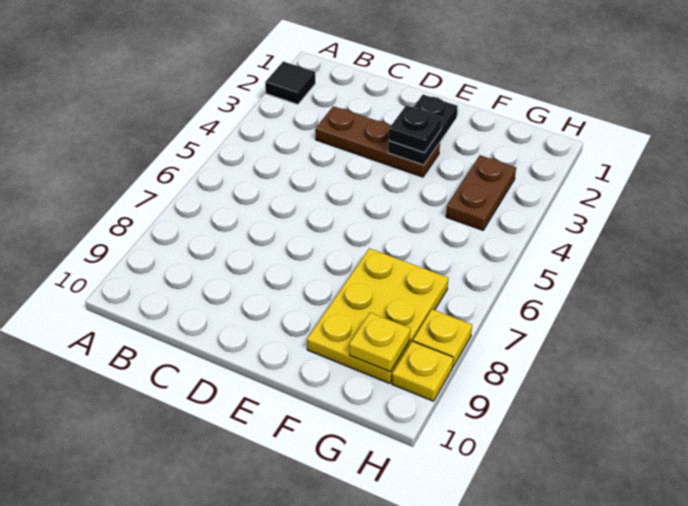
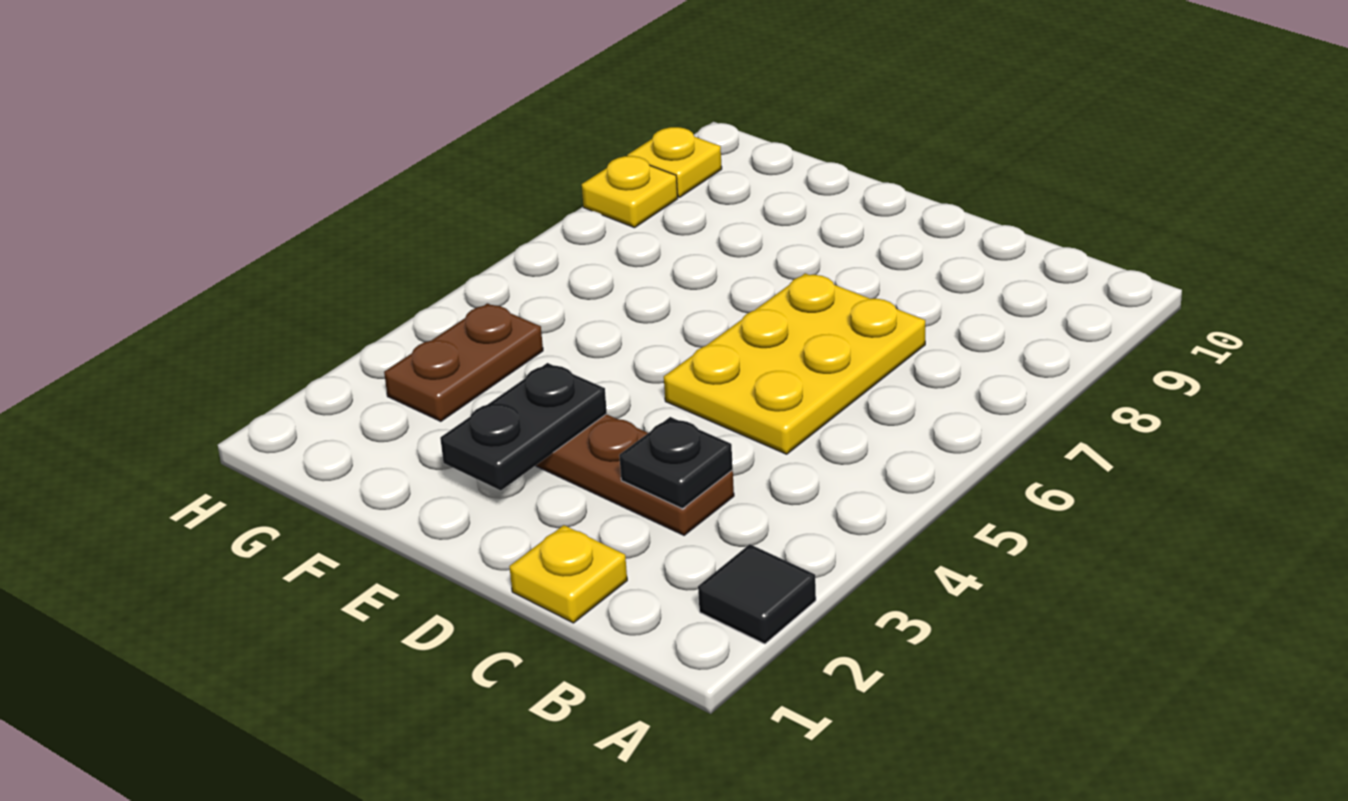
black plate E3 level 3 -> black plate C3 level 2
yellow plate F7:G9 level 1 -> yellow plate C5:D7 level 1
yellow plate G9 level 2 -> yellow plate C1 level 1

